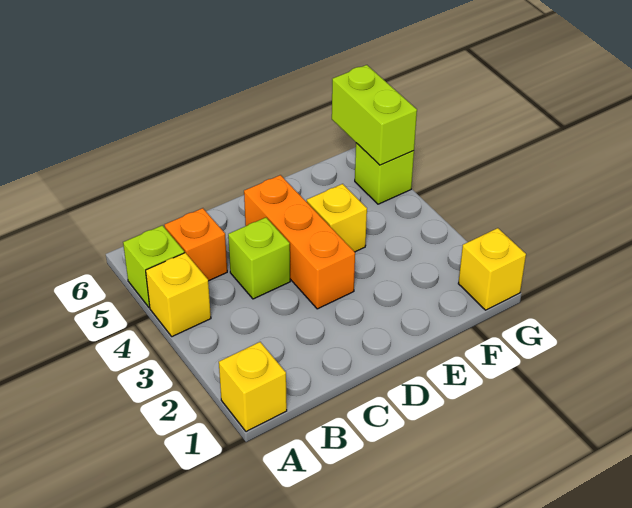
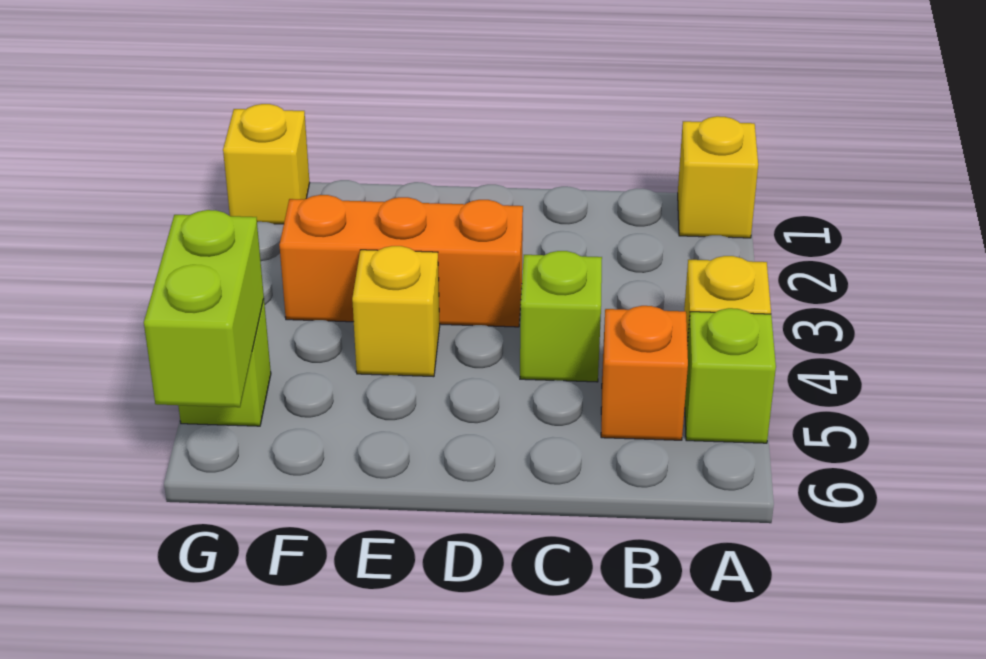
orange brick D3:D5 level 1 -> orange brick D3:F3 level 1

